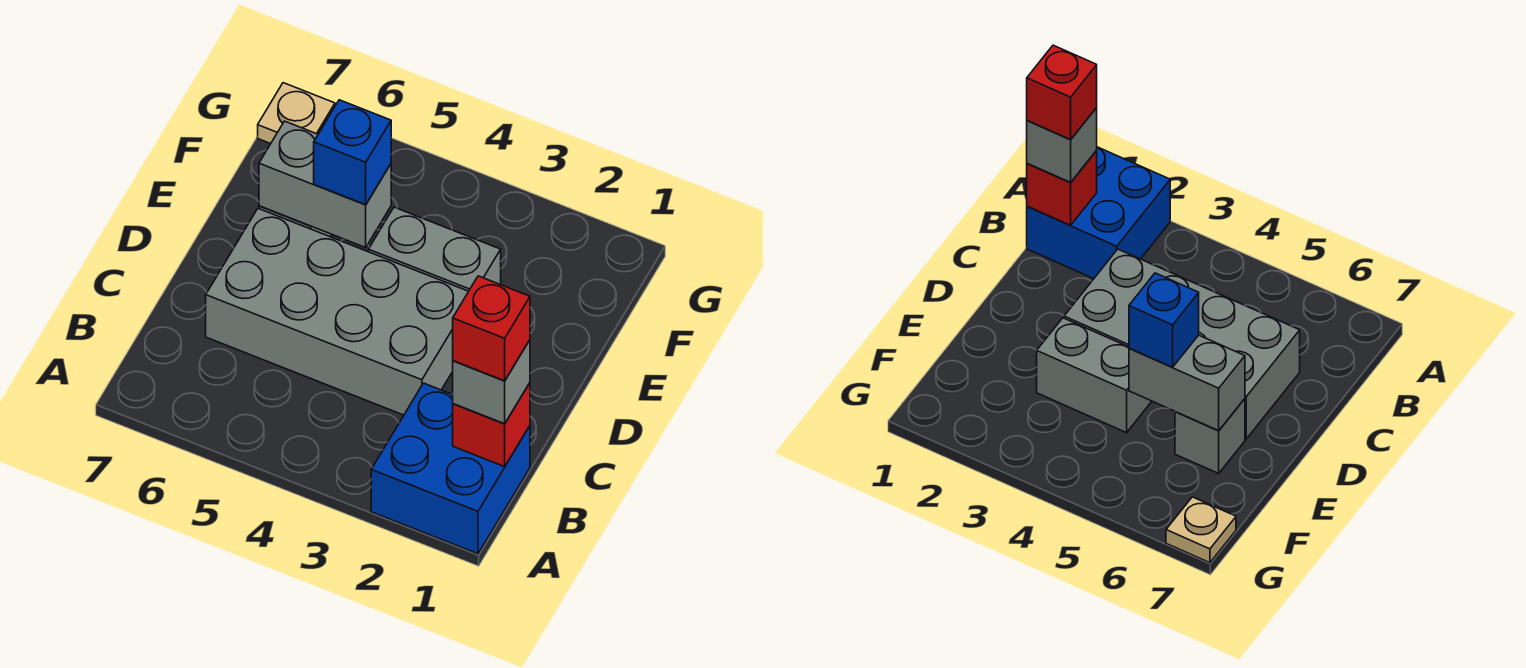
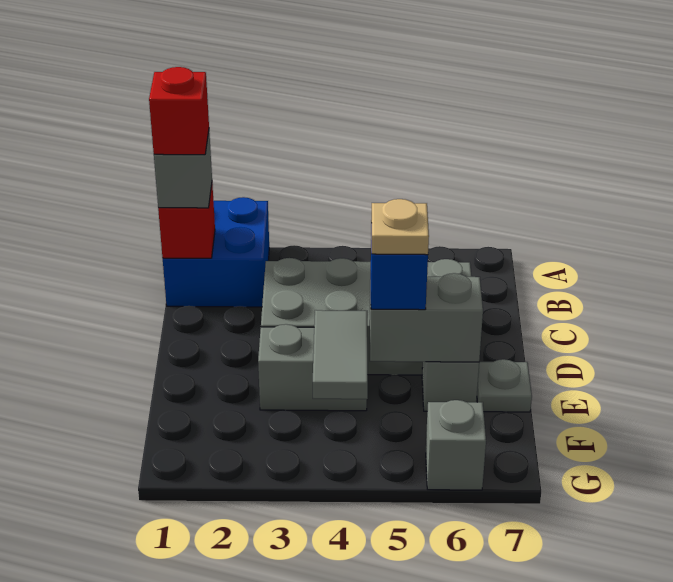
none -> grey tile E4:F4 level 2
none -> grey plate E7 level 1
none -> grey brick G6 level 1
tan plate G7 level 1 -> tan plate E5 level 4

